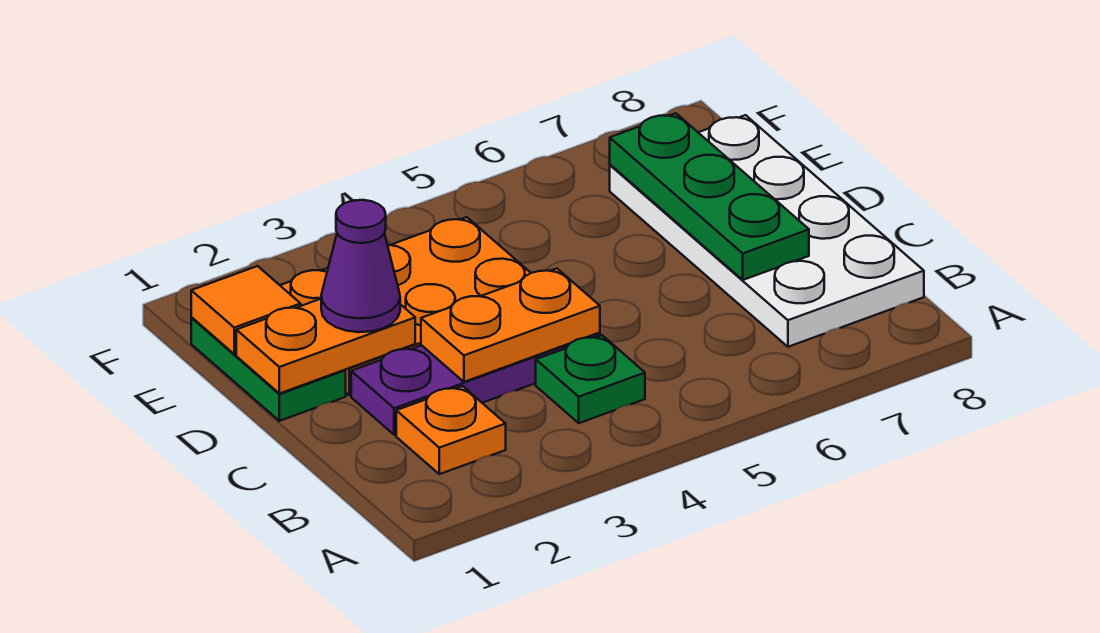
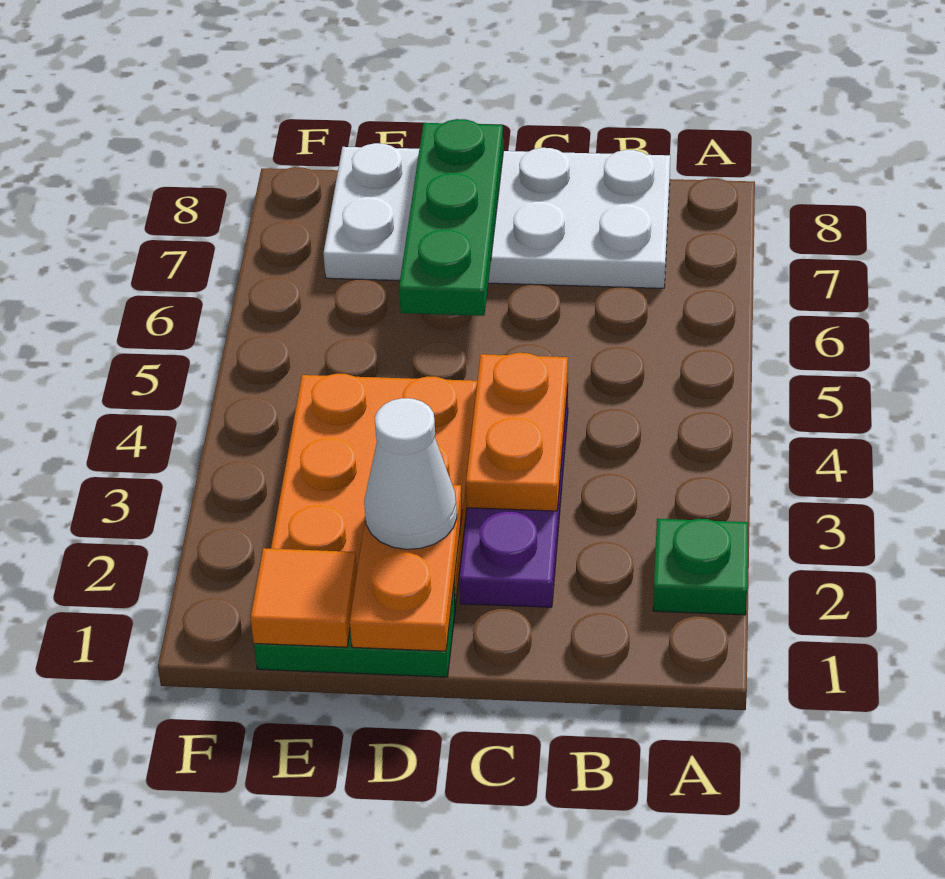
orange plate B2 level 1 -> none
green plate B4 level 1 -> green plate A2 level 1
green plate C7:E7 level 2 -> green plate D6:D8 level 2
purple cone D2 level 3 -> white cone D2 level 3

